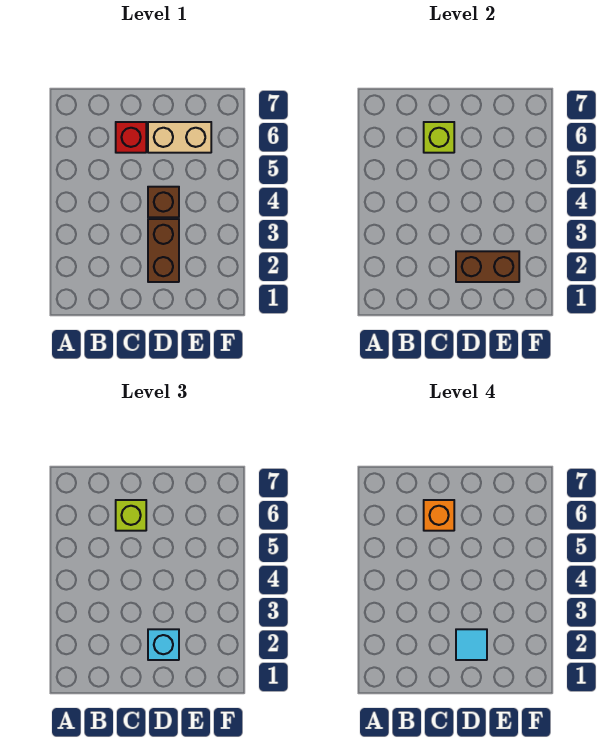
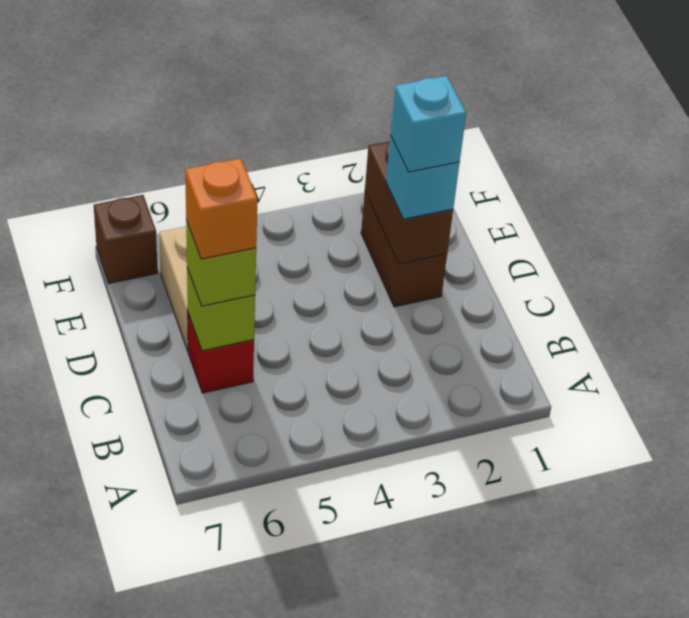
brown brick D2:D3 level 1 -> brown brick D2:E2 level 1
cyan tile D2 level 4 -> cyan brick D2 level 4
brown brick D4 level 1 -> brown brick F7 level 1

